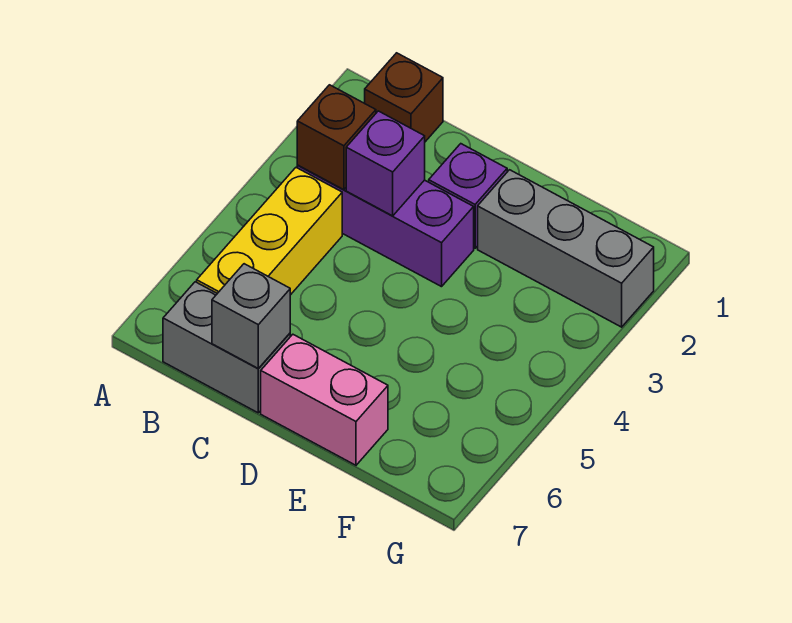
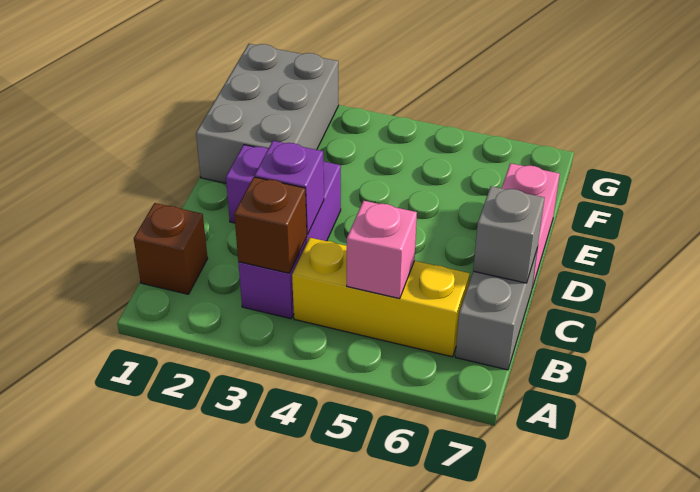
none -> pink brick B5 level 2
grey brick E2:G2 level 1 -> grey brick E1:G2 level 1

